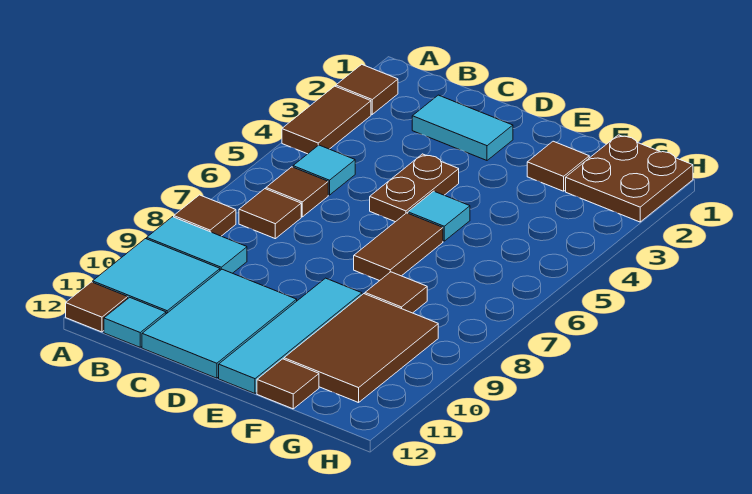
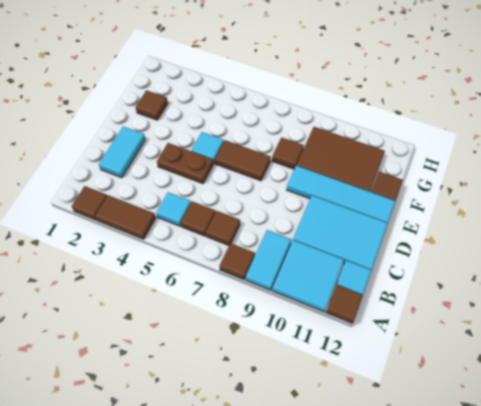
brown plate G1:H2 level 1 -> none

